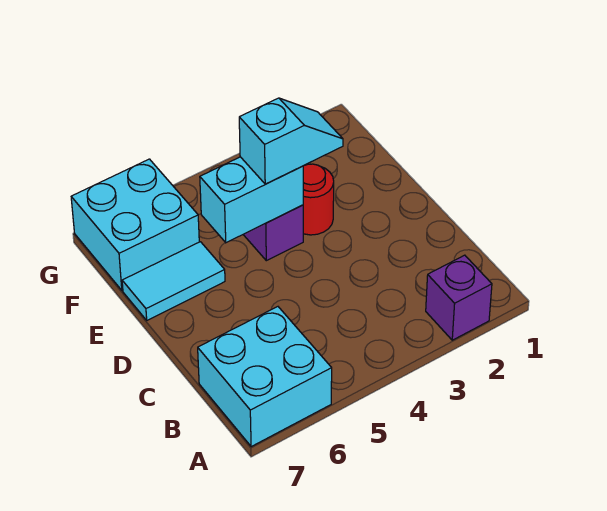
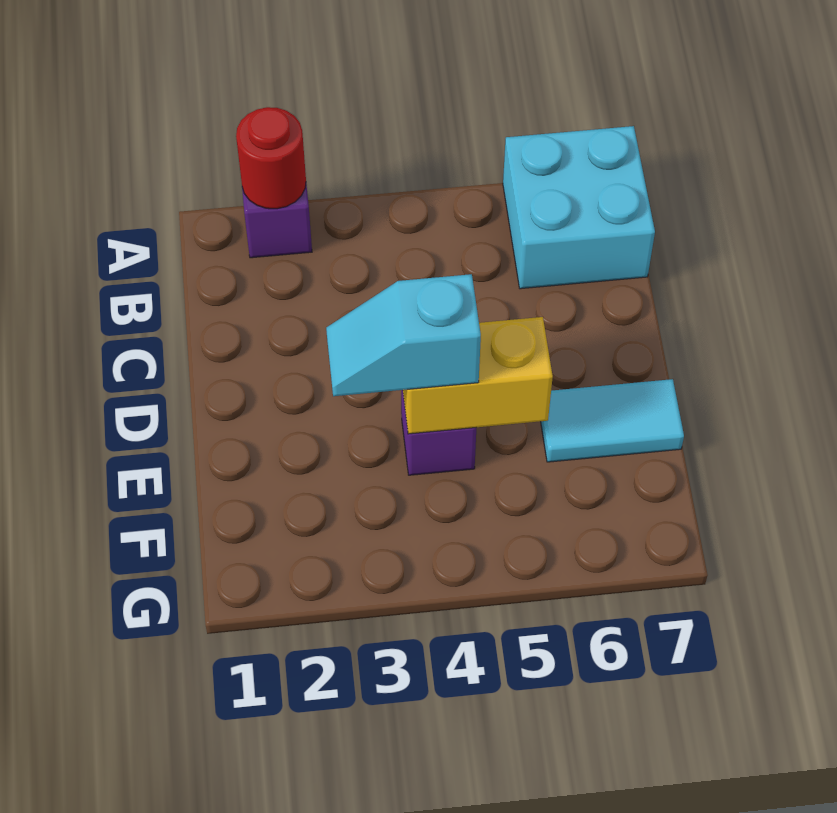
red round brick E3 level 1 -> red round brick A2 level 2
cyan brick E4:E5 level 2 -> yellow brick E4:E5 level 2
cyan brick F6:G7 level 1 -> none

